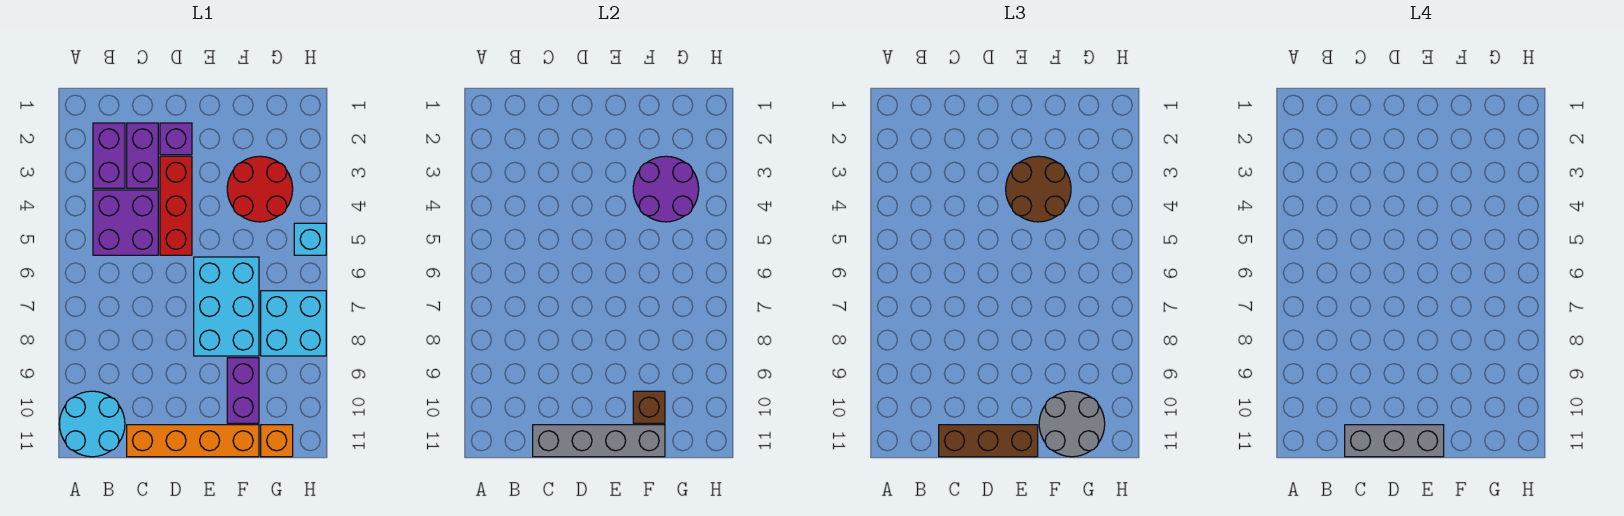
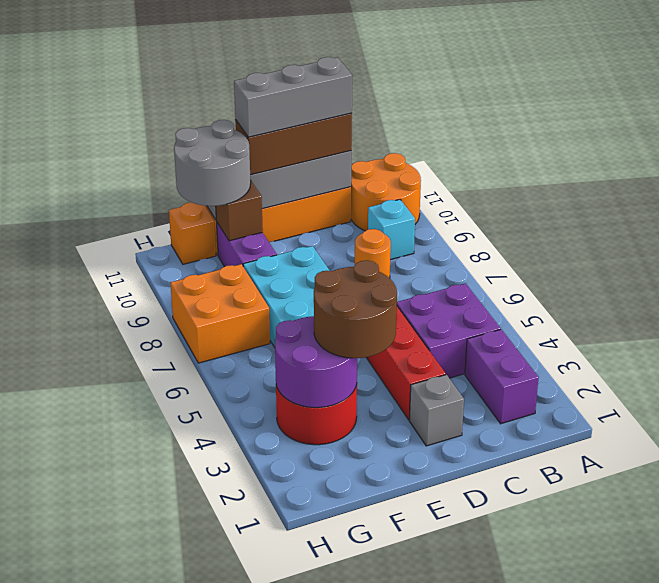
cyan round brick A10:B11 level 1 -> orange round brick A10:B11 level 1
purple brick C2:C3 level 1 -> none
none -> orange round brick C8 level 1
purple brick D2 level 1 -> grey brick D2 level 1
cyan brick G7:H8 level 1 -> orange brick G7:H8 level 1
cyan brick H5 level 1 -> cyan brick B9 level 1

